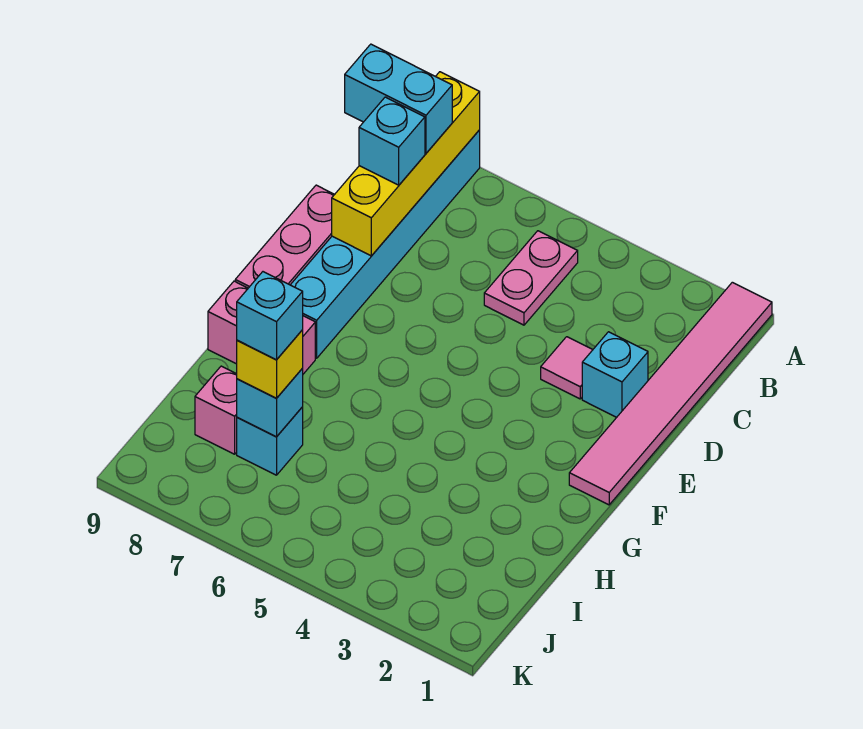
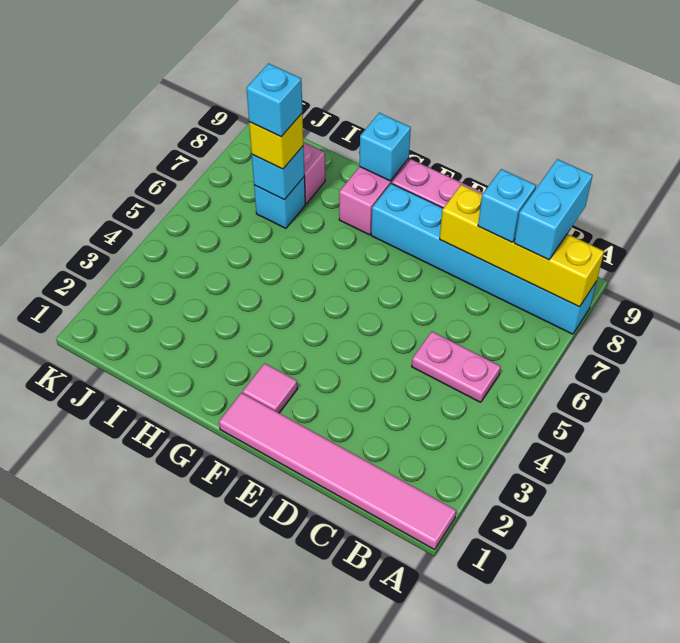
cyan brick D2 level 1 -> cyan brick G9 level 2
pink tile D3 level 1 -> pink tile F2 level 1

